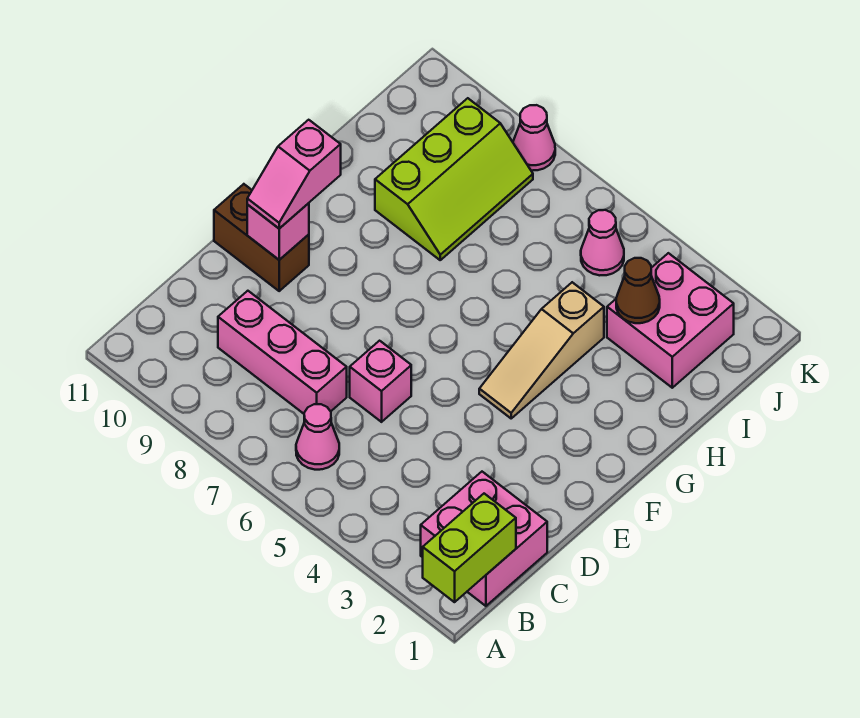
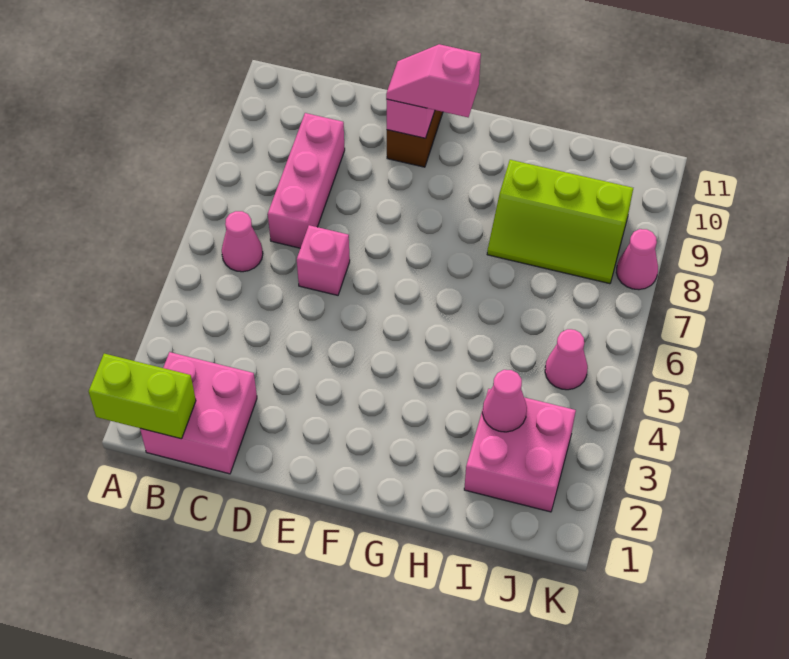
tan slope F4:H4 level 1 top H -> none
brown cone I3 level 2 -> pink cone I3 level 2

